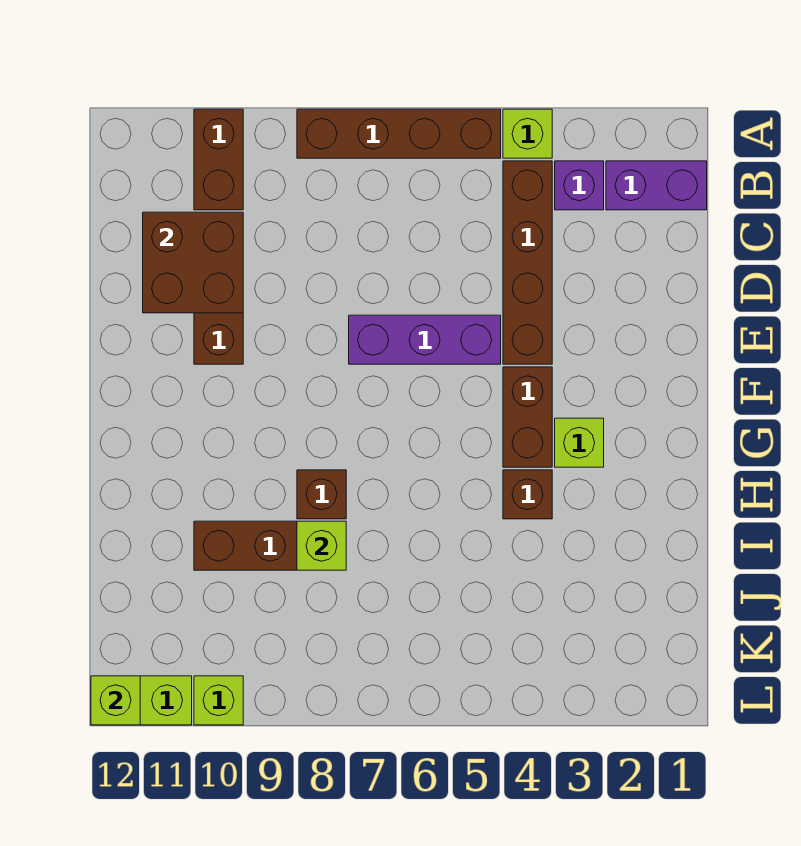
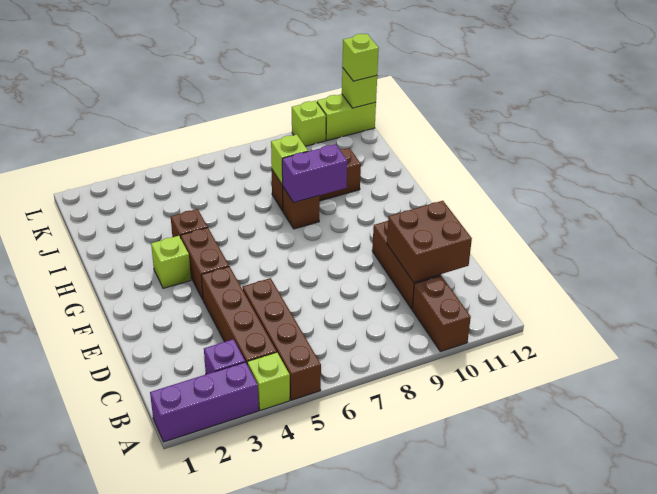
brown brick A5:A8 level 1 -> brown brick A5:D5 level 1
purple brick B1:B2 level 1 -> purple brick H8:H9 level 2
purple brick E5:E7 level 1 -> purple brick A1:A3 level 1
none -> lime brick L12 level 3

